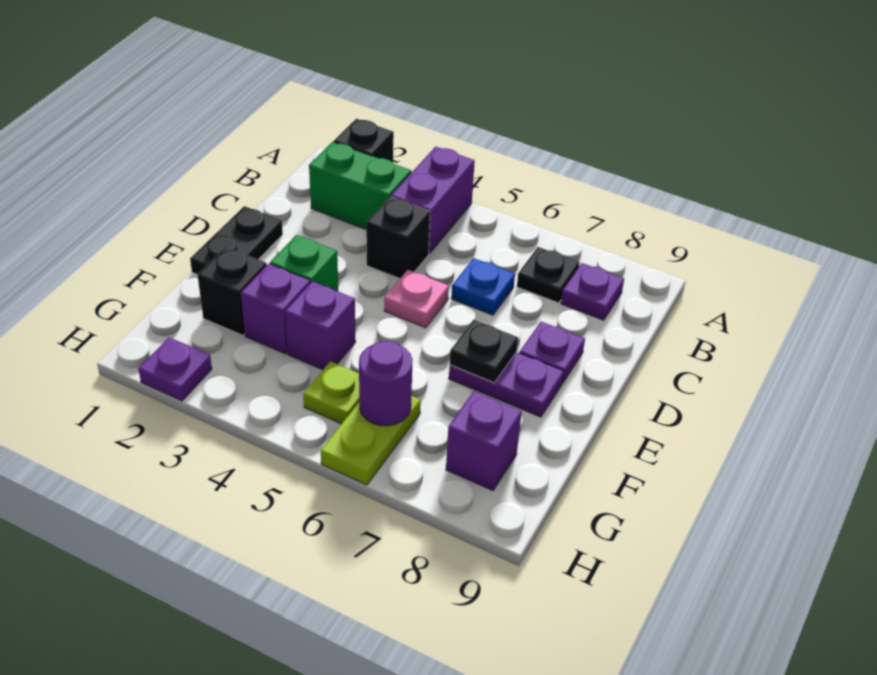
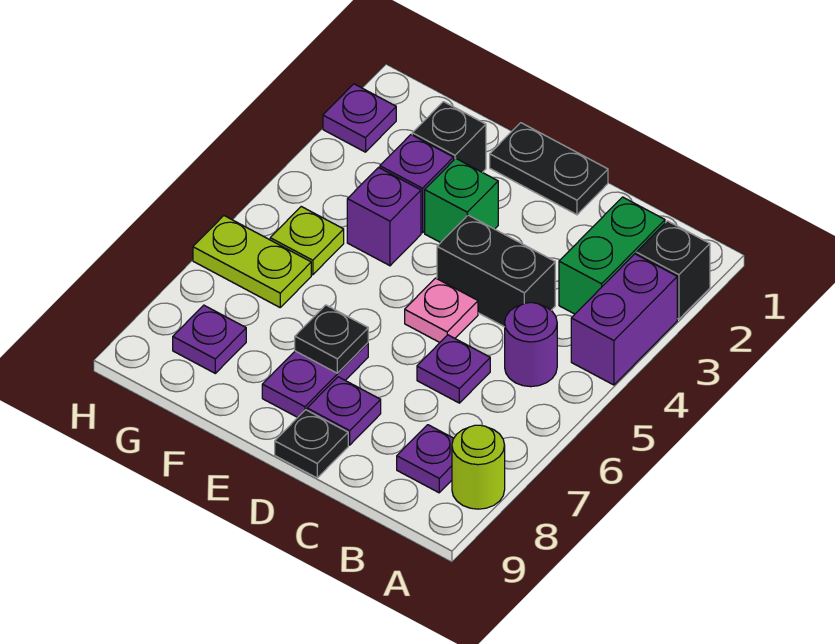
purple brick A4:B4 level 1 -> purple brick A3:A4 level 1
none -> lime round brick A8 level 1
black plate B7 level 1 -> black plate D9 level 1
black brick C4 level 1 -> black brick C4:D4 level 1
blue plate C6 level 1 -> purple plate C6 level 1
purple round brick G6 level 2 -> purple round brick B5 level 1
purple brick G8 level 1 -> purple plate G8 level 1

